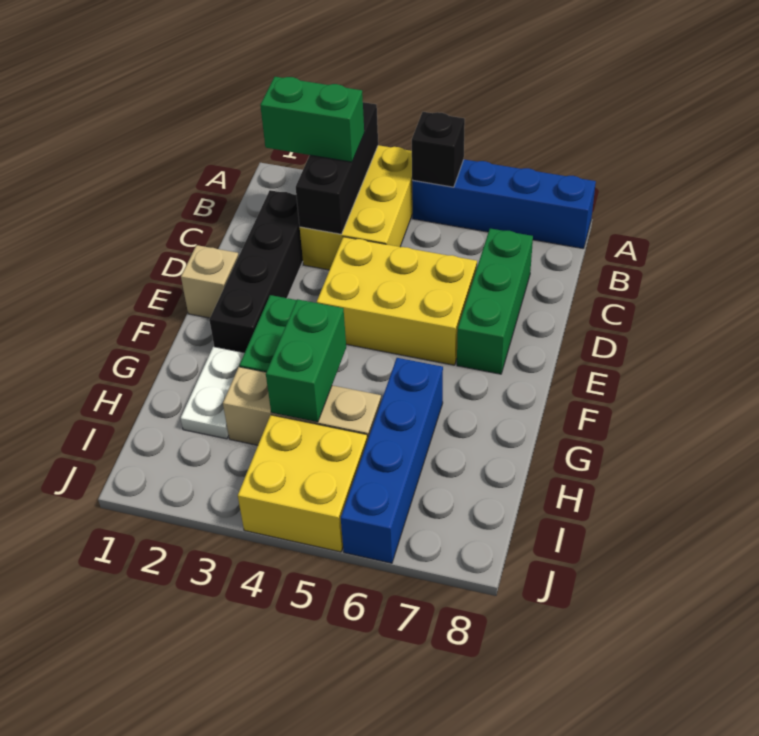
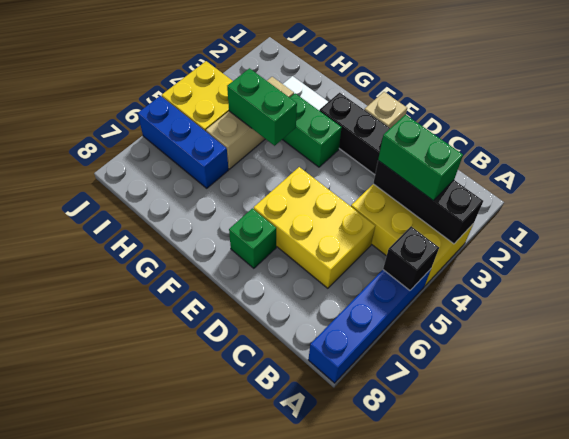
green brick B2:B3 level 3 -> green brick B3:C3 level 3
green brick C7:E7 level 1 -> green brick E7 level 1
yellow brick D4:E6 level 1 -> yellow brick C5:E6 level 1
blue brick G6:J6 level 1 -> blue brick H6:J6 level 1

